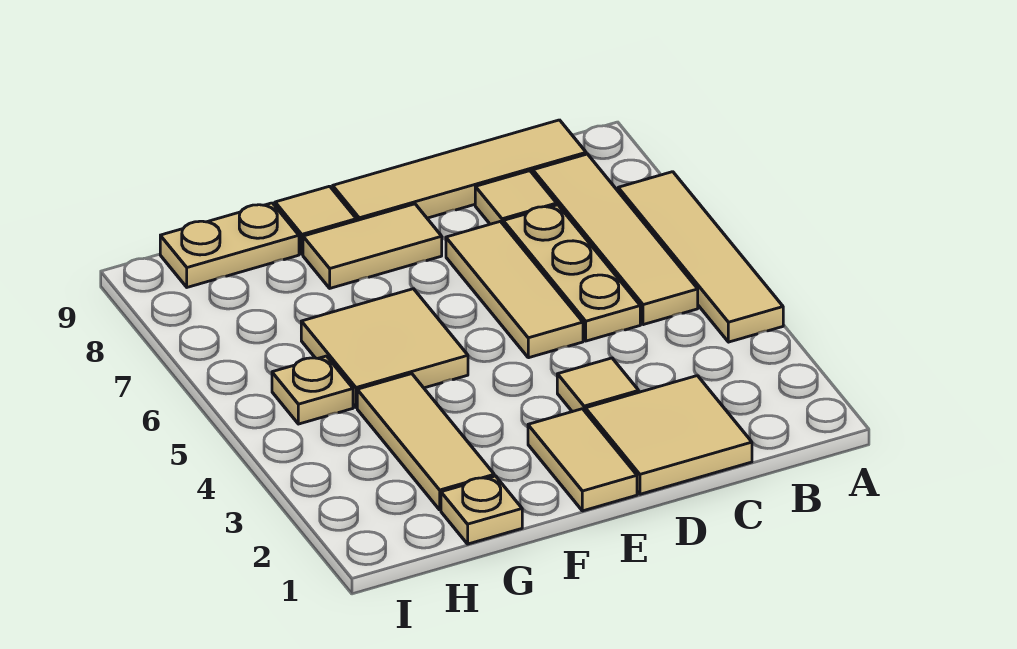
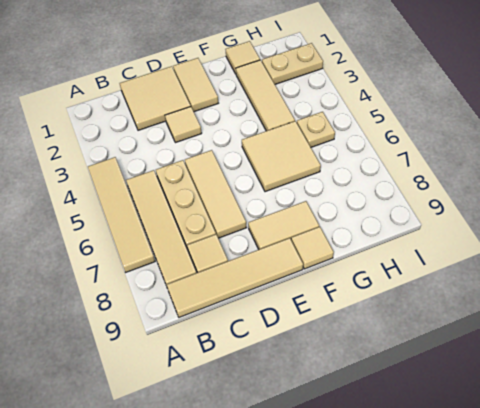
tan plate G1 level 1 -> tan tile G1 level 1
tan plate G9:H9 level 1 -> tan plate H2:I2 level 1

